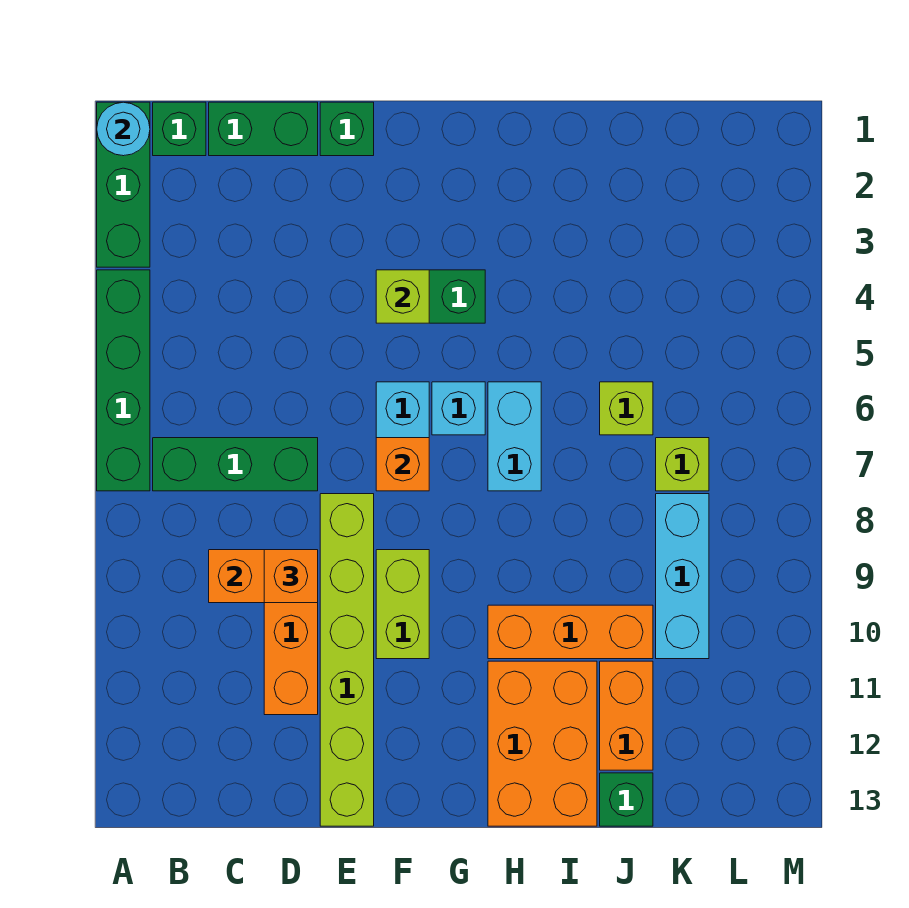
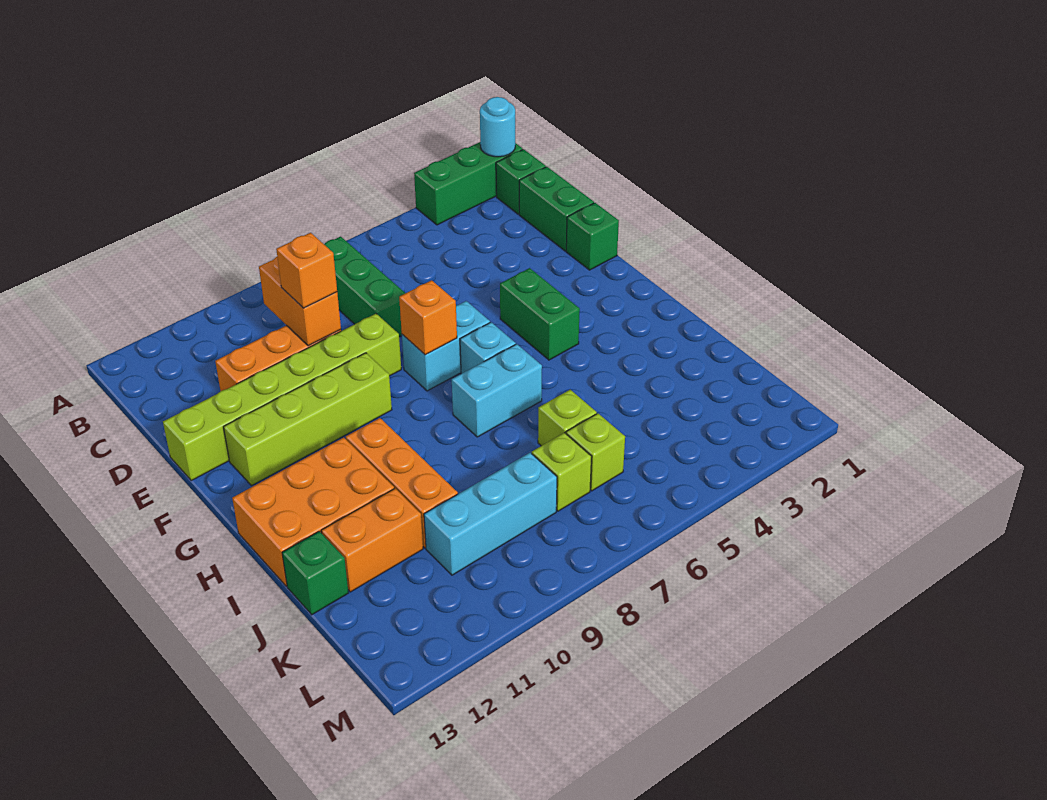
green brick A4:A7 level 1 -> none
lime brick F4 level 2 -> lime brick K6 level 1
lime brick F9:F10 level 1 -> lime brick F9:F12 level 1

